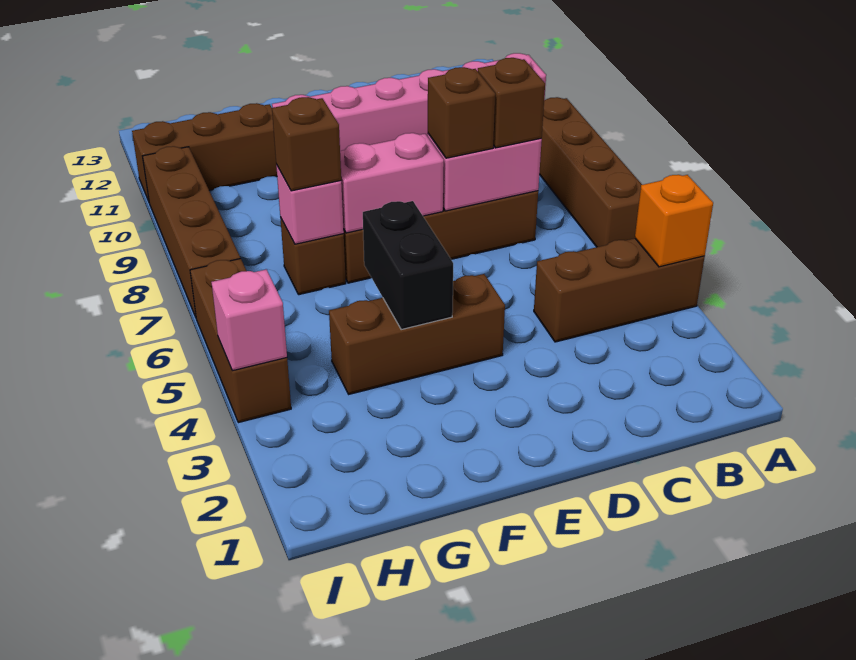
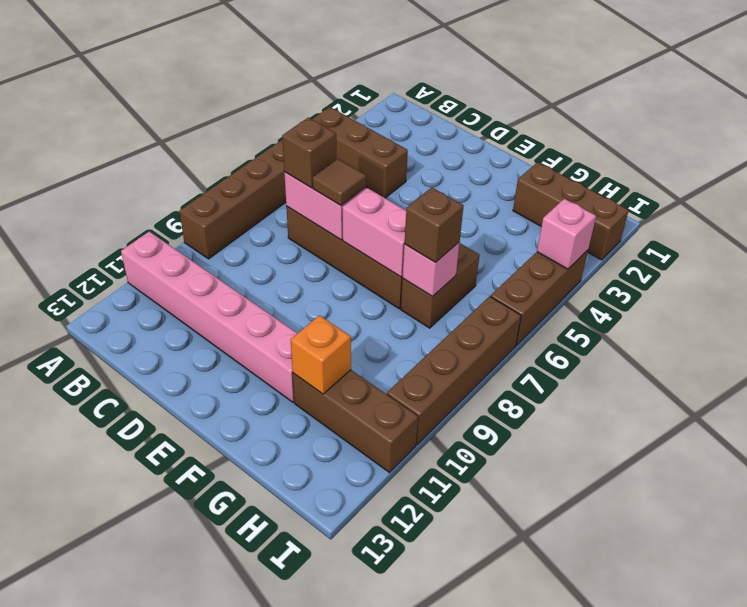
orange brick A4 level 2 -> orange brick G11 level 2
brown brick D7 level 3 -> brown tile D7 level 3
brown brick E4:G4 level 1 -> brown brick G2:I2 level 1
black brick F4:F5 level 2 -> none
brown brick G7 level 1 -> brown brick G6:G7 level 1

